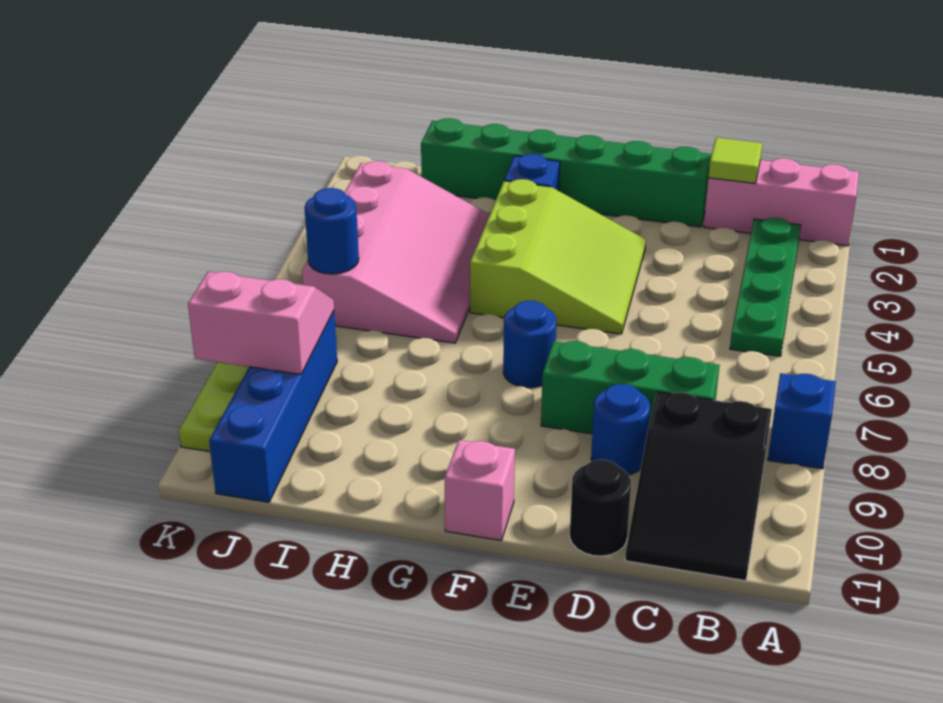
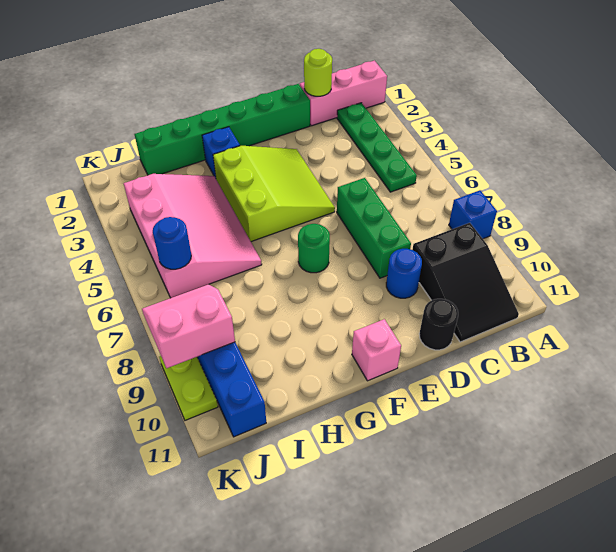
lime tile C1 level 2 -> lime round brick C1 level 2
green brick C8:E8 level 1 -> green brick D6:D8 level 1
blue round brick F7 level 1 -> green round brick F7 level 1

